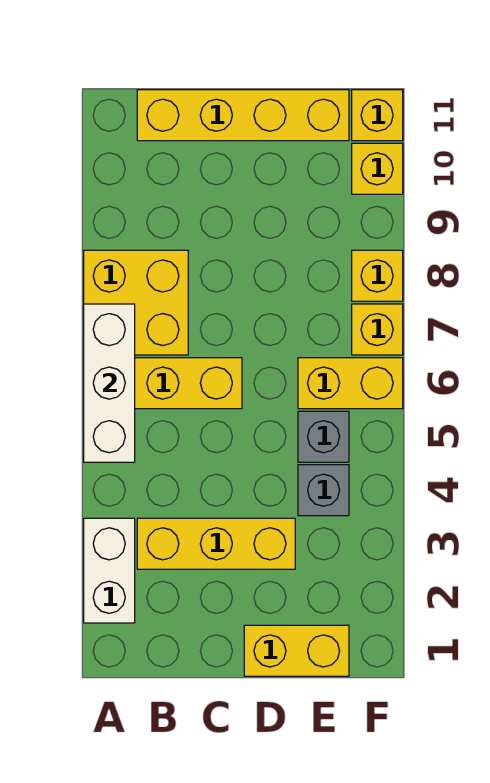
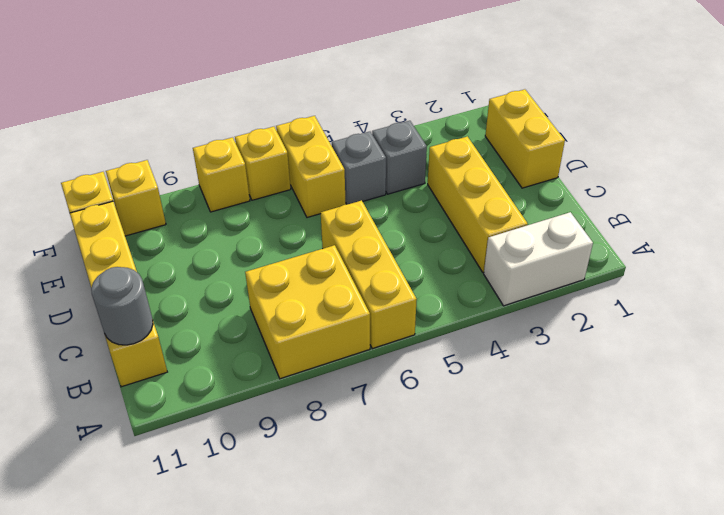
white brick A5:A7 level 2 -> none
none -> grey round brick B11 level 2

